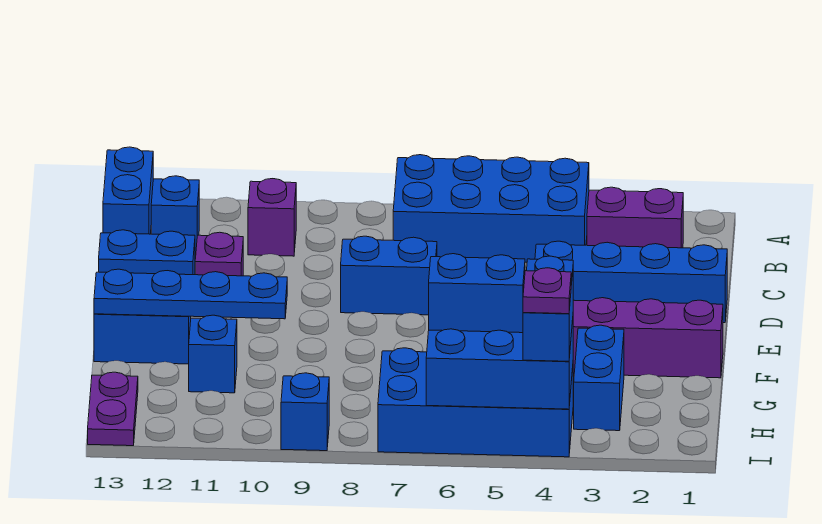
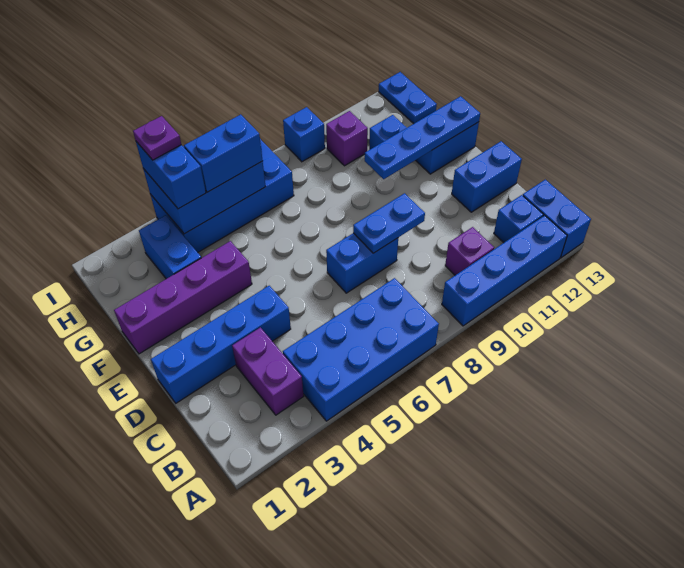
none -> blue brick A9:A12 level 1
purple brick B2:B3 level 1 -> purple brick B3:C3 level 1
none -> blue plate D8:D9 level 2
purple brick D11 level 1 -> purple brick H10 level 1
purple plate H13:I13 level 1 -> blue plate H13:I13 level 1

